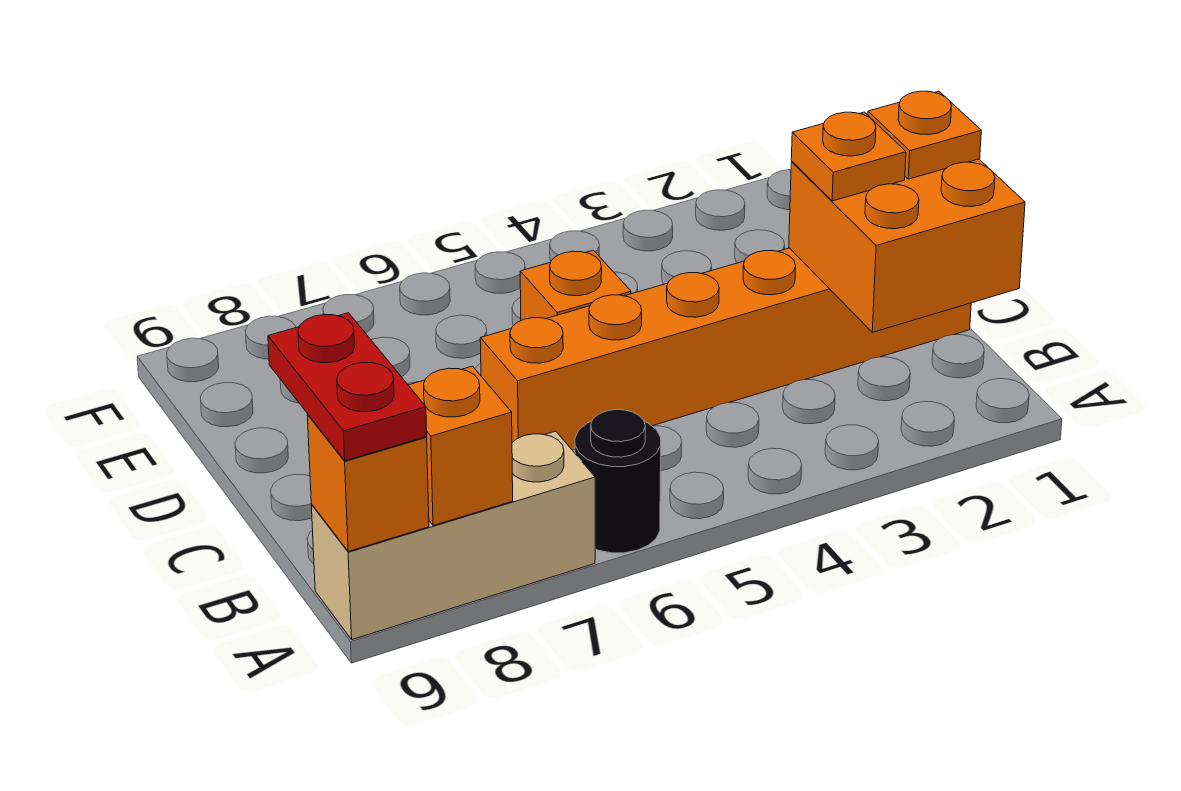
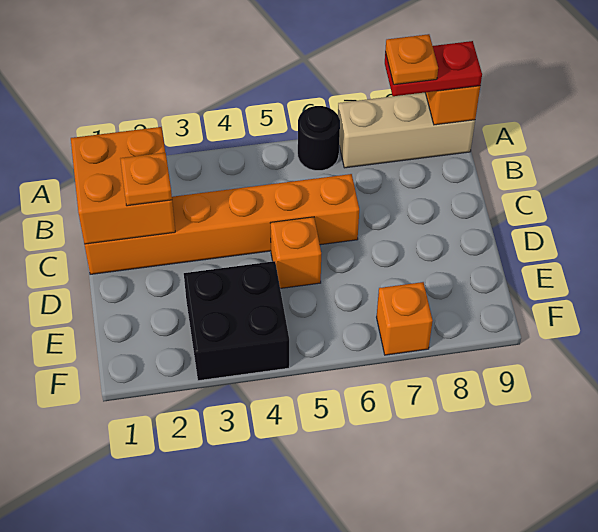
orange brick A8 level 2 -> orange brick F7 level 1
red plate A9:B9 level 3 -> red plate A8:A9 level 3
orange plate C1 level 3 -> orange plate A8 level 4
none -> black brick E3:F4 level 1

